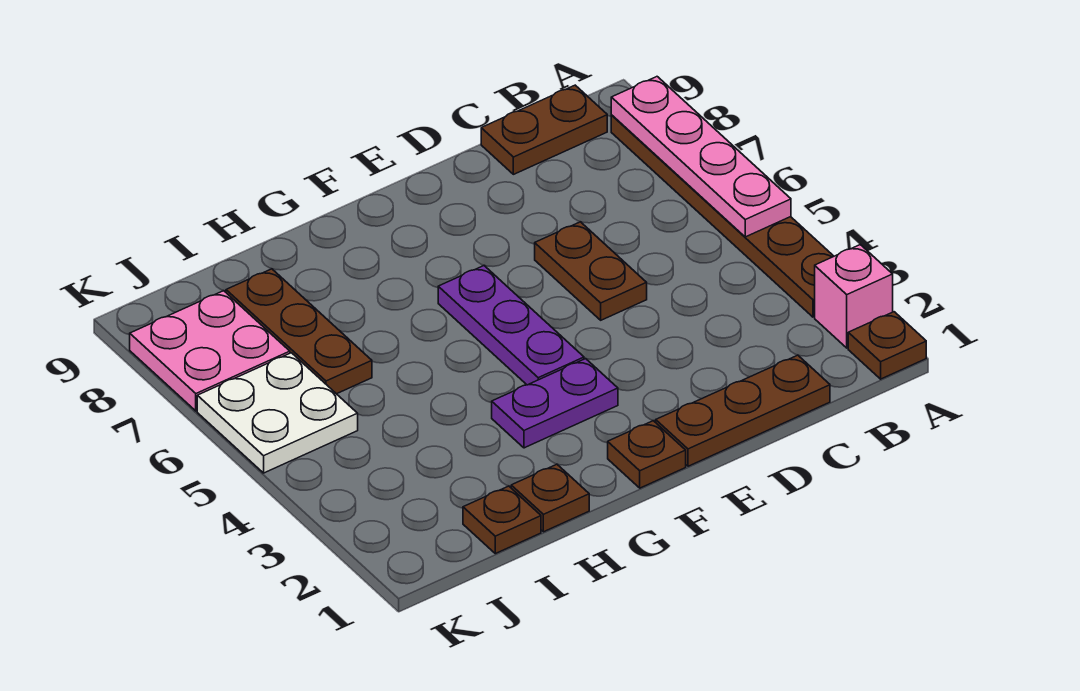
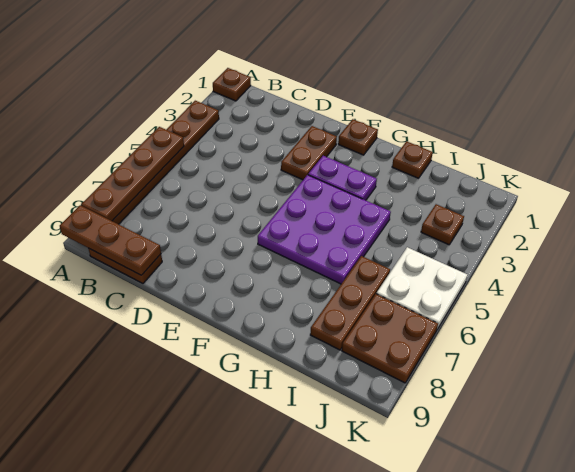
pink brick A2 level 1 -> none
pink plate A5:A8 level 2 -> brown plate A5:A8 level 2
brown plate C1:E1 level 1 -> brown plate A9:C9 level 2
brown plate D5:D6 level 1 -> brown plate E2:E3 level 1
purple plate F4:F6 level 1 -> purple plate F4:H6 level 1
brown plate I1 level 1 -> brown plate J3 level 1
pink plate J7:K8 level 1 -> brown plate J7:K8 level 1

